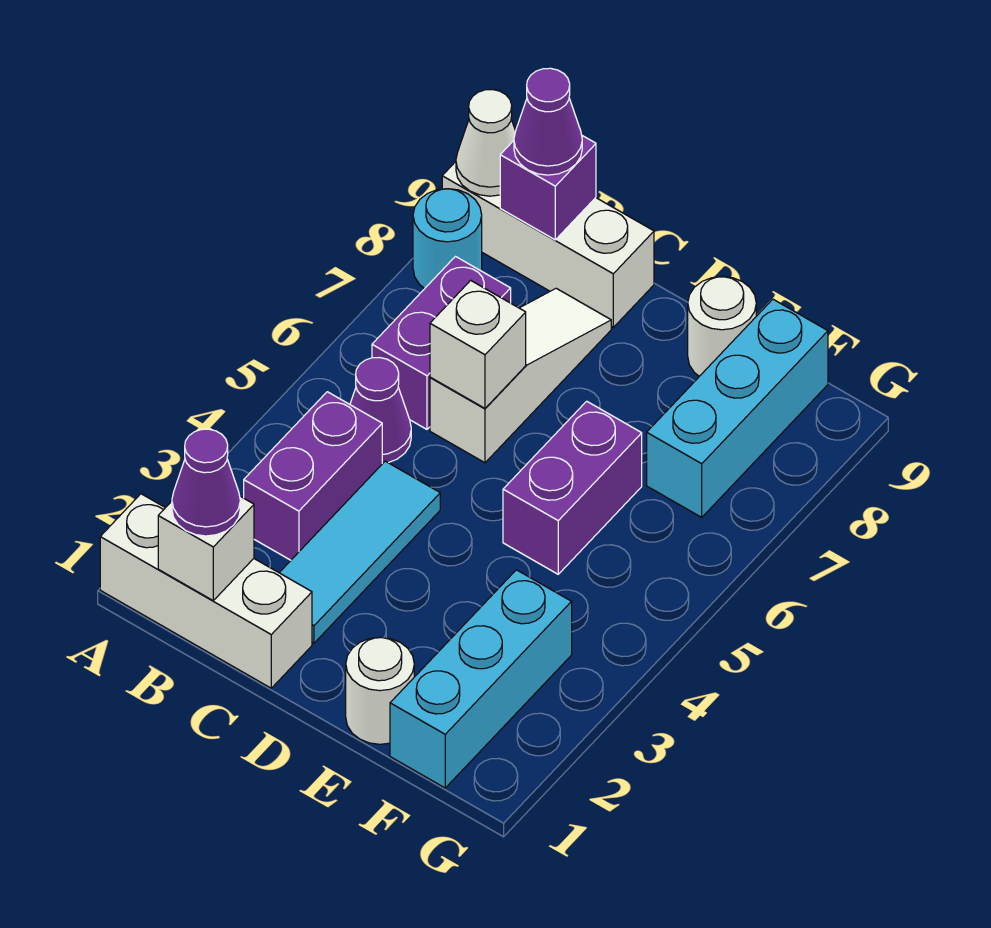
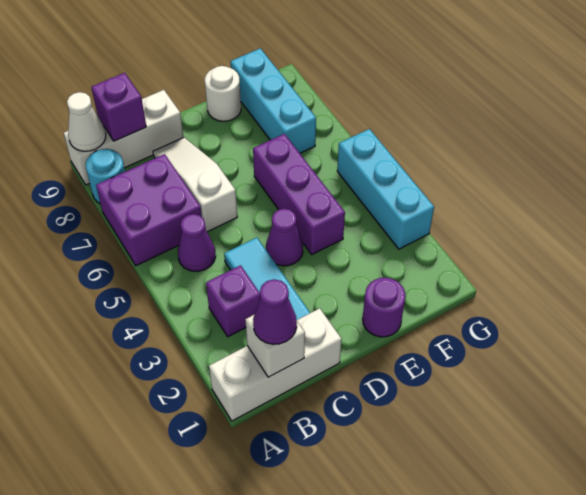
purple brick B3:B4 level 1 -> purple brick B3 level 1
purple brick B6:B7 level 1 -> purple brick A6:B7 level 1
purple cone B9 level 3 -> purple cone D4 level 1
white brick C6 level 2 -> none
white round brick E1 level 1 -> purple round brick E1 level 1
purple brick E5:E6 level 1 -> purple brick E4:E6 level 1
cyan brick F1:F3 level 1 -> cyan brick G3:G5 level 1

